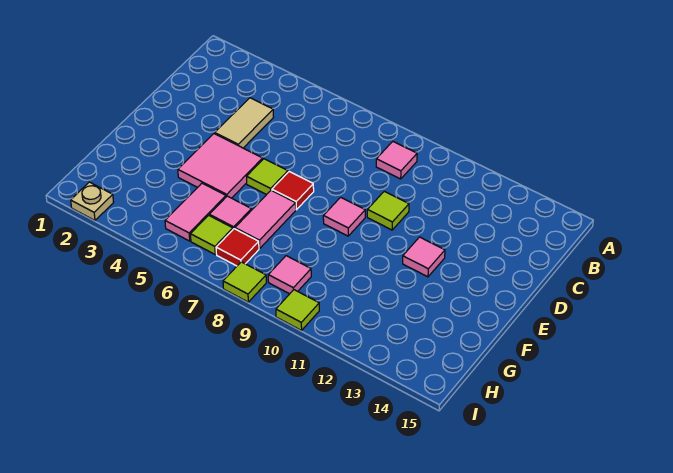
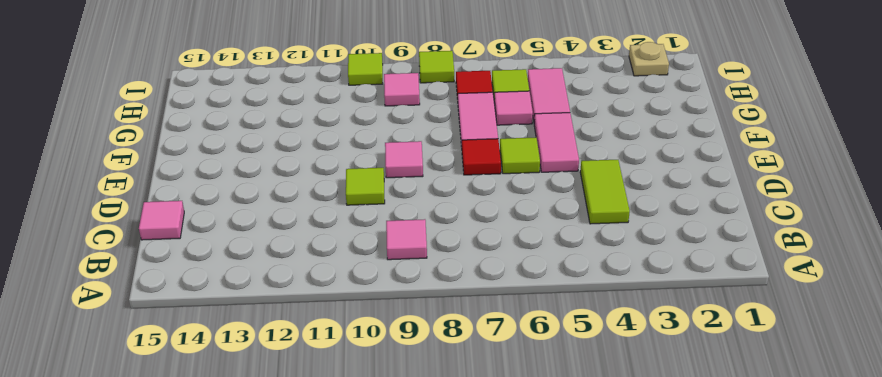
tan tile C4:D4 level 1 -> lime tile C4:D4 level 1
pink tile E4:F5 level 1 -> pink tile E5:F5 level 1
pink tile E12 level 1 -> pink tile C15 level 1

